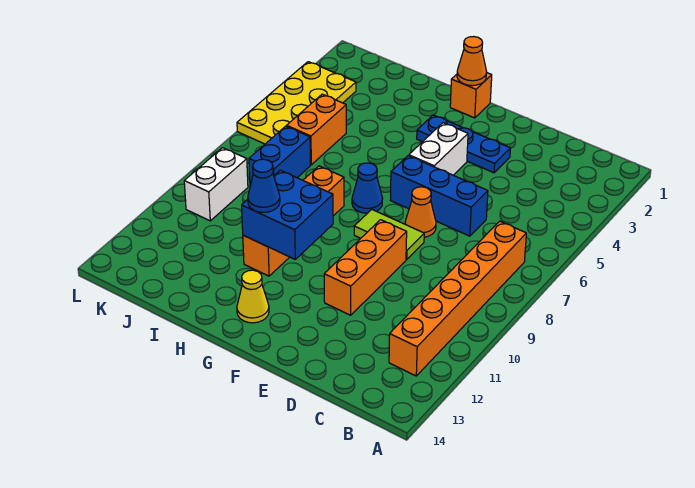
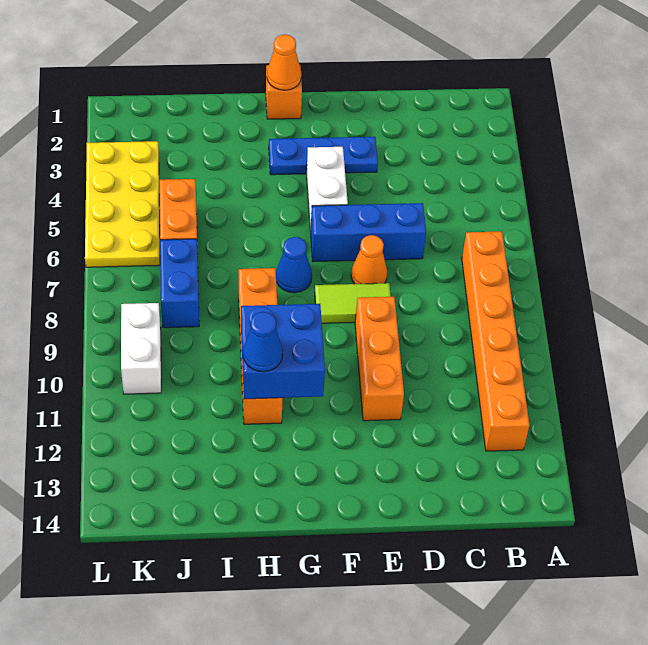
yellow cone G13 level 1 -> none

